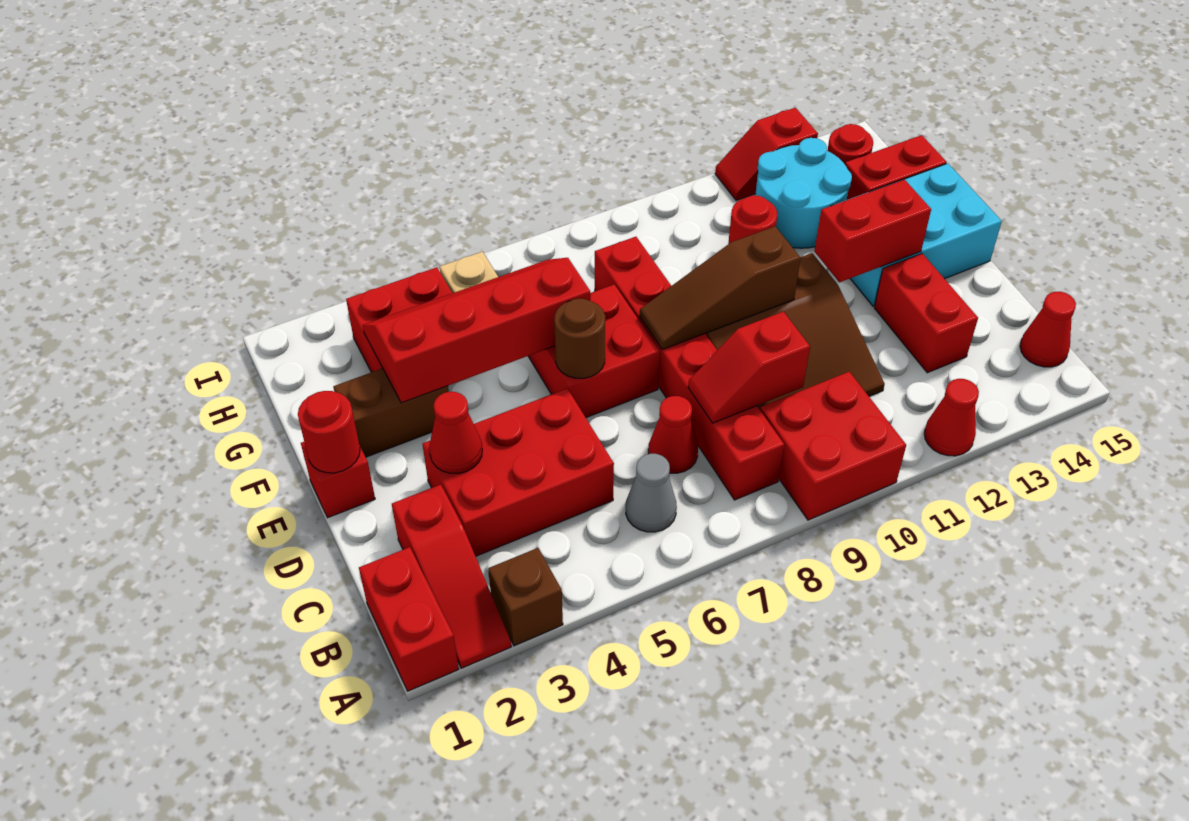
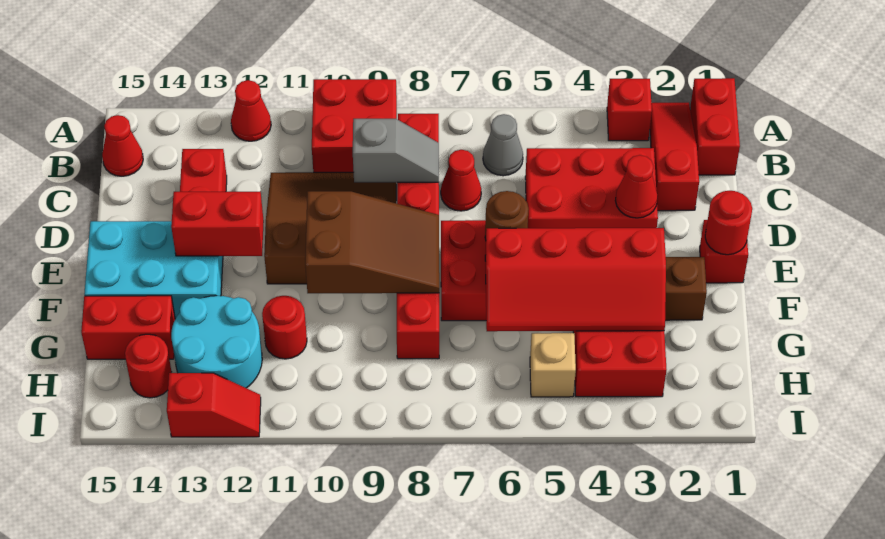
brown brick A3 level 1 -> red brick A3 level 1
red slope C8:C9 level 2 top 9 -> grey slope C8:C9 level 2 top 9
brown slope E8:E10 level 2 top 10 -> brown slope E8:F10 level 2 top 10

